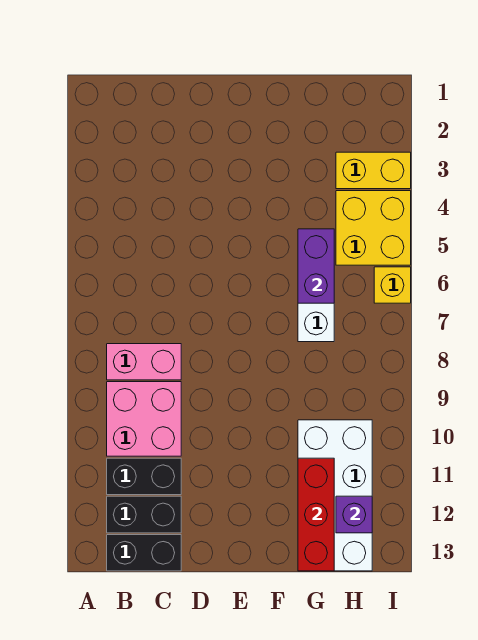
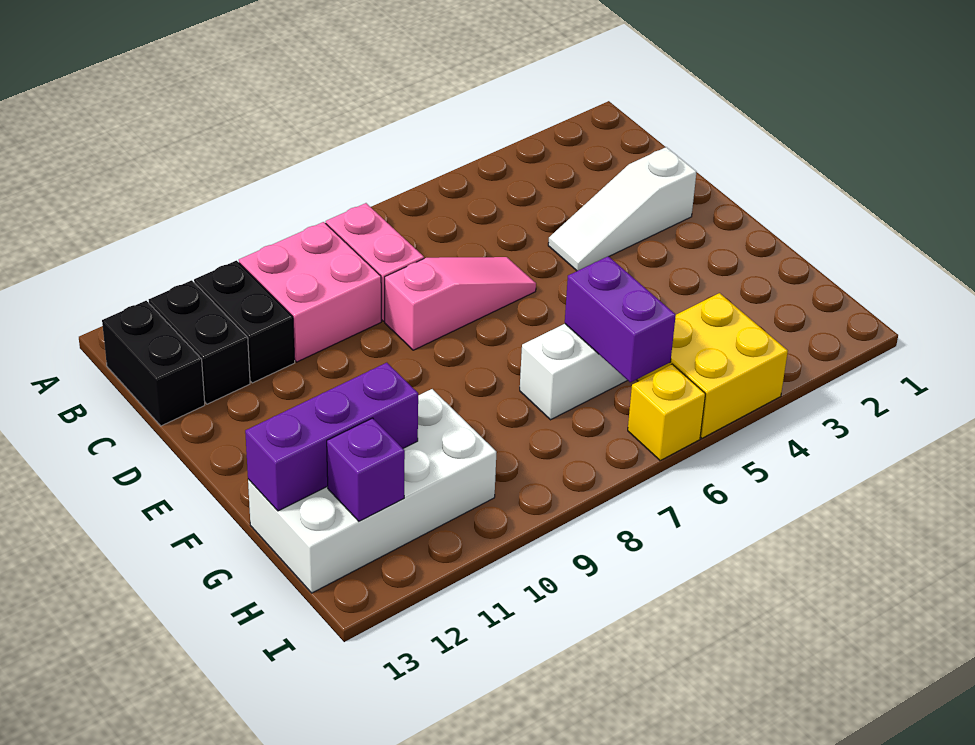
none -> white slope D2:D4 level 1 top 2
none -> pink slope D6:D8 level 1 top 8
purple brick G5:G6 level 2 -> purple brick G6:H6 level 2
red brick G11:G13 level 2 -> purple brick G11:G13 level 2
yellow brick H3:I3 level 1 -> none

